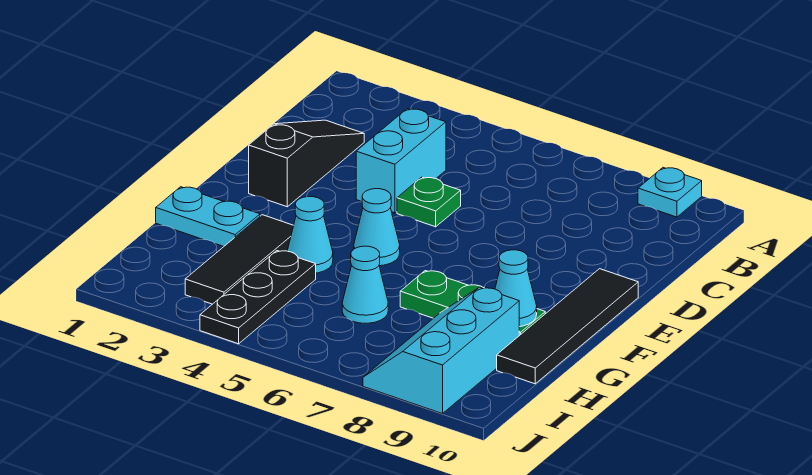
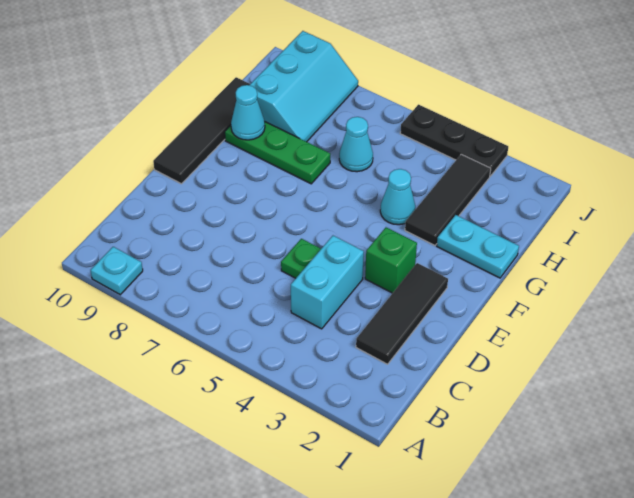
black slope C2:E2 level 1 top E -> black tile C2:E2 level 1
none -> green brick E3 level 1
cyan cone F5 level 1 -> none
black plate H4:J4 level 1 -> black plate J3:J5 level 1

